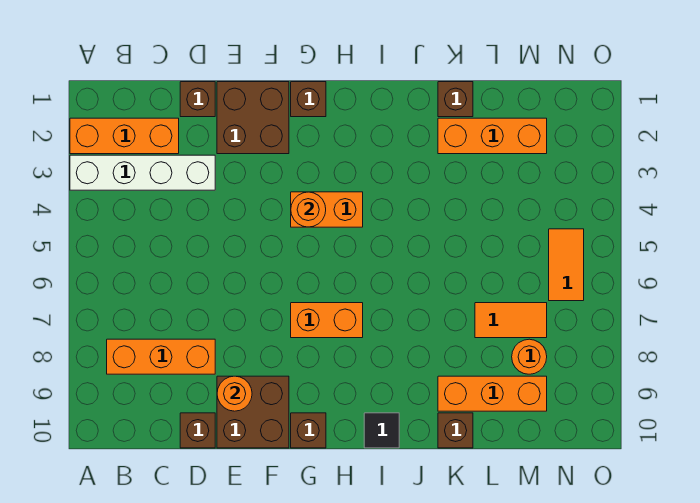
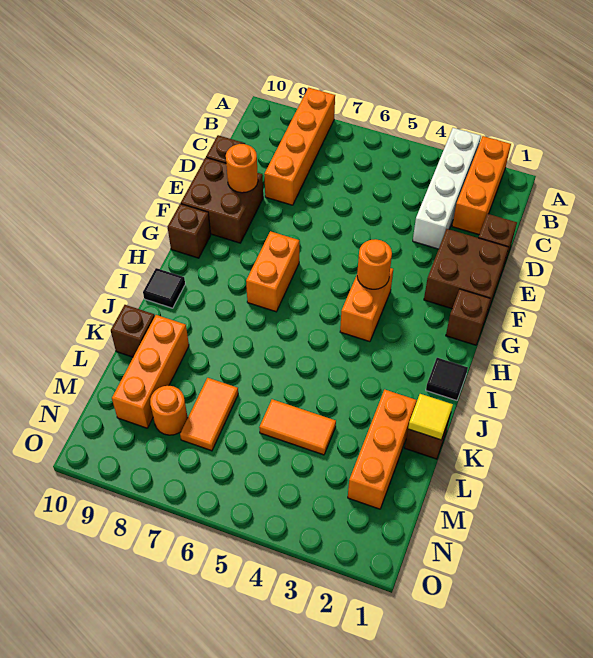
orange brick B8:D8 level 1 -> orange brick A8:D8 level 1
none -> black tile I1 level 1
none -> yellow tile K1 level 2
orange tile N5:N6 level 1 -> orange tile L4:L5 level 1

